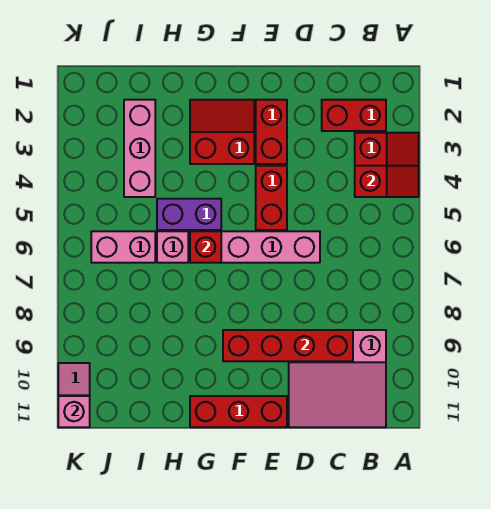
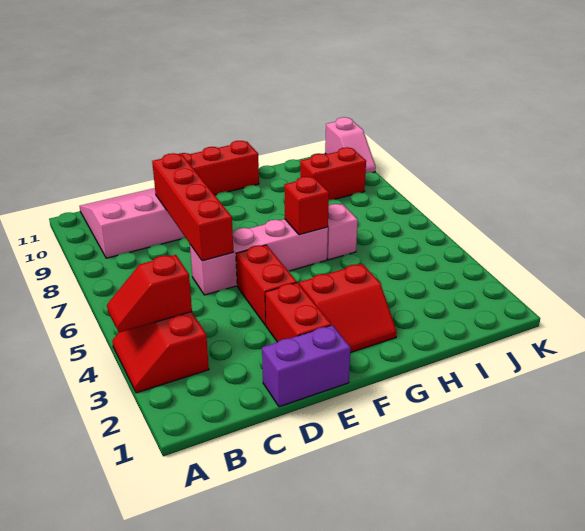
red brick B2:C2 level 1 -> red brick I9:J9 level 1
red brick C9:F9 level 2 -> red brick D6:D9 level 2
purple brick G5:H5 level 1 -> purple brick D1:E1 level 1
pink brick I2:I4 level 1 -> none
pink brick I6:J6 level 1 -> none
pink brick K11 level 2 -> none

